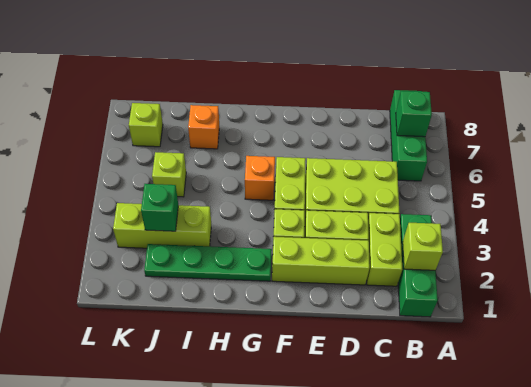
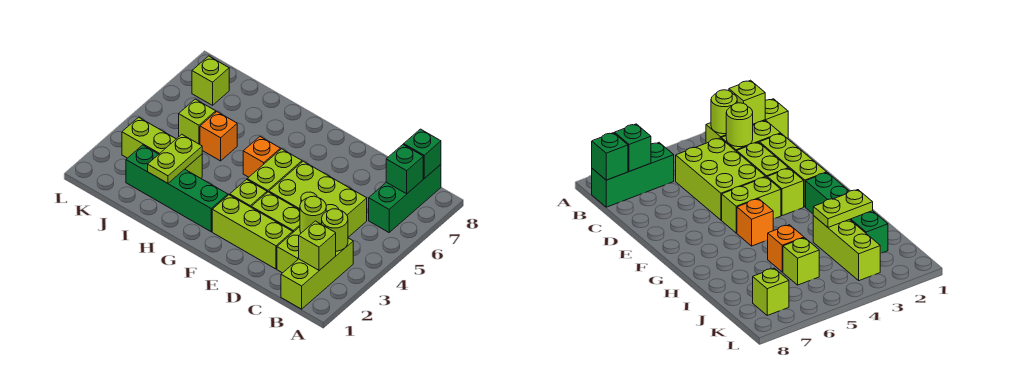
green brick B1:B3 level 1 -> lime brick B1:B3 level 1
none -> lime round brick B3 level 2
none -> lime round brick C3 level 2
green plate G2:J2 level 1 -> green brick G2:J2 level 1
none -> lime plate I2:I3 level 2
orange brick I7 level 1 -> orange brick I5 level 1
green brick J3 level 2 -> green brick B8 level 2

